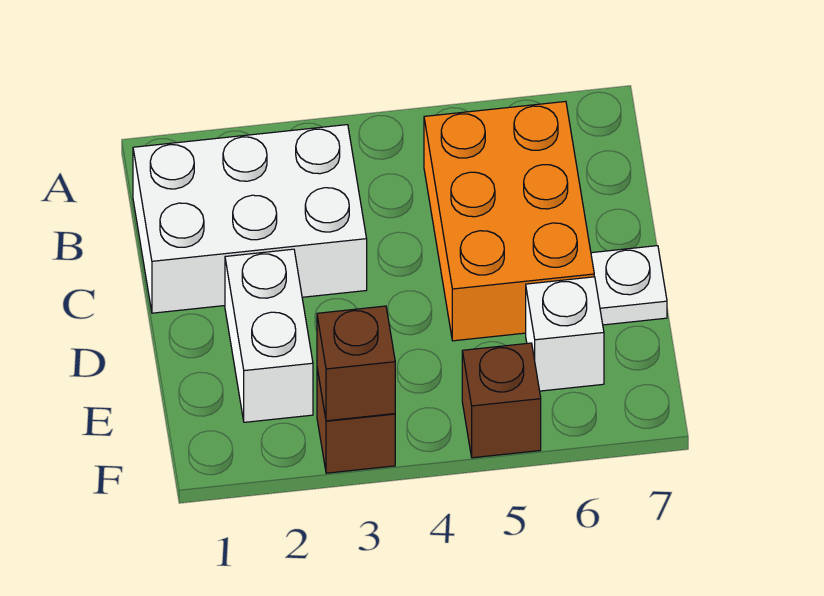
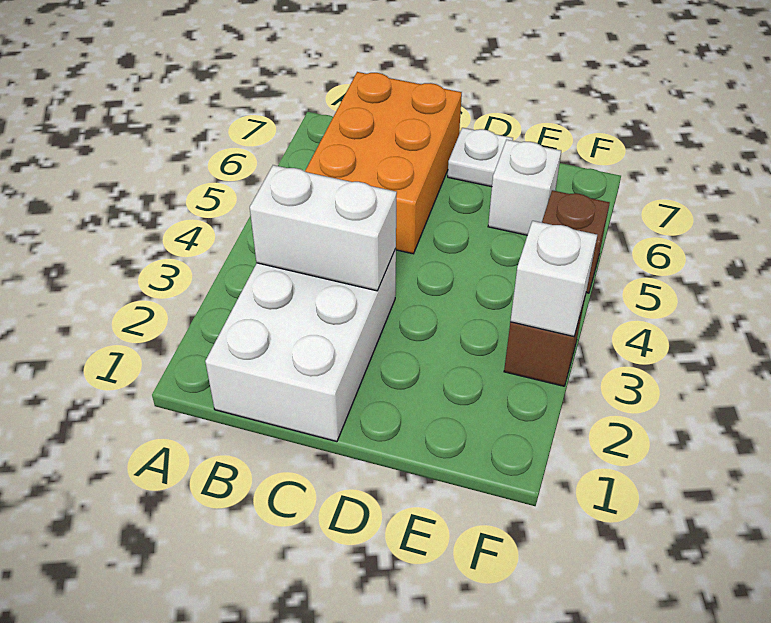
orange brick B5:D6 level 1 -> orange brick B5:C7 level 1
white brick D2:E2 level 1 -> white brick B3:C3 level 2
brown brick F3 level 2 -> white brick F3 level 2

